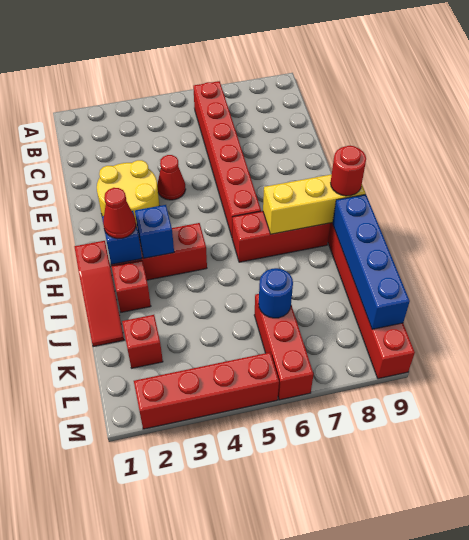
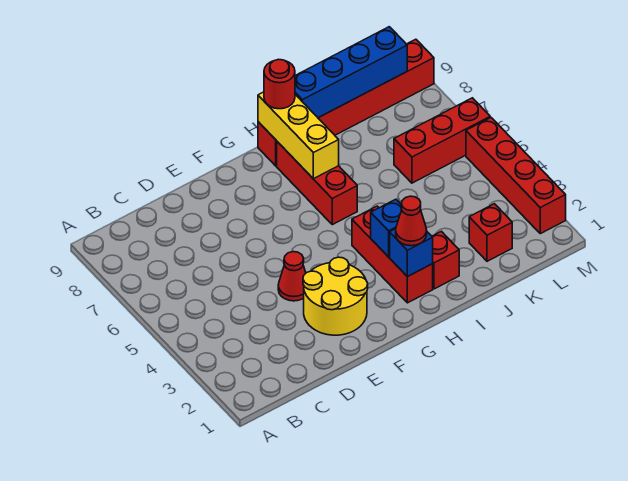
red brick B6:G6 level 1 -> none
red slope H1:J1 level 1 top H -> none
blue round brick K6 level 2 -> none

